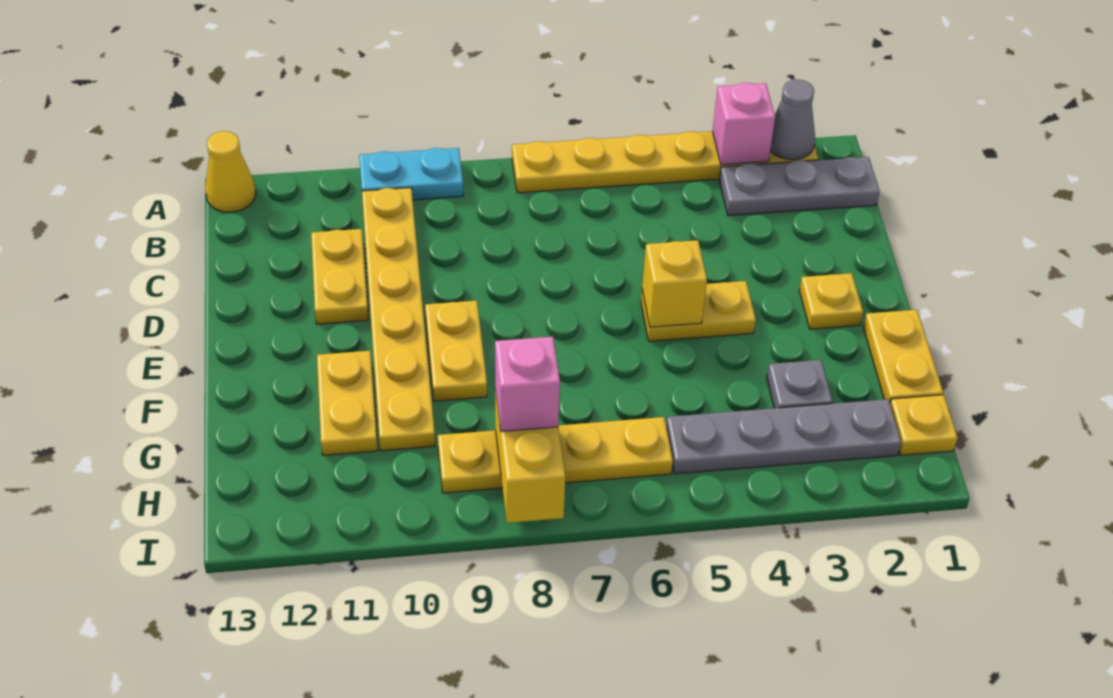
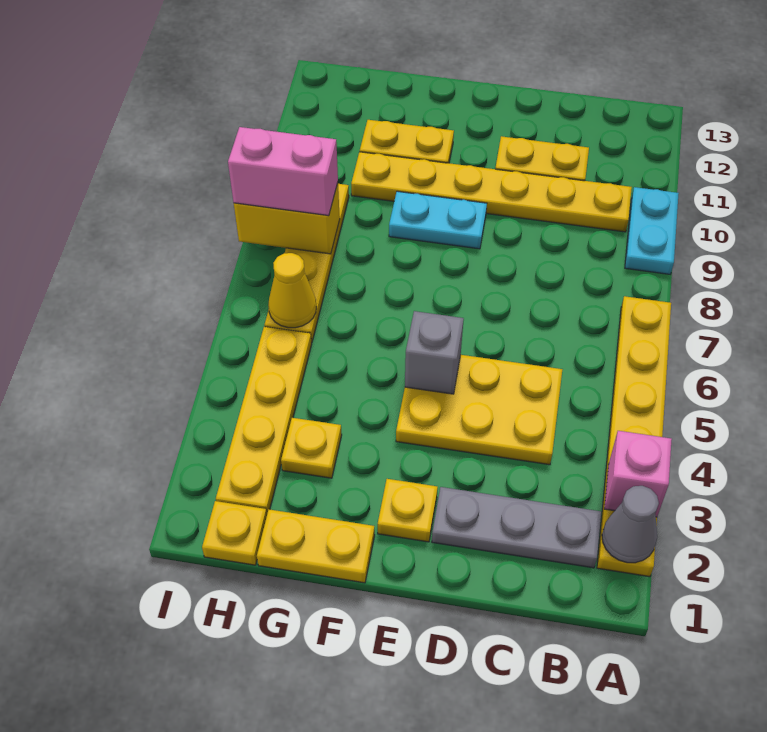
yellow cone A13 level 1 -> yellow cone H6 level 2
grey plate B1:B3 level 1 -> grey plate B2:D2 level 1
yellow plate E4:E5 level 1 -> yellow plate C4:E5 level 1
yellow brick E5 level 2 -> grey brick E5 level 2
yellow plate E9:F9 level 1 -> cyan plate E9:F9 level 1
grey plate G3 level 1 -> yellow plate G3 level 1
grey plate H2:H5 level 1 -> yellow plate H2:H5 level 1
pink brick H8 level 3 -> pink brick H8:I8 level 3

